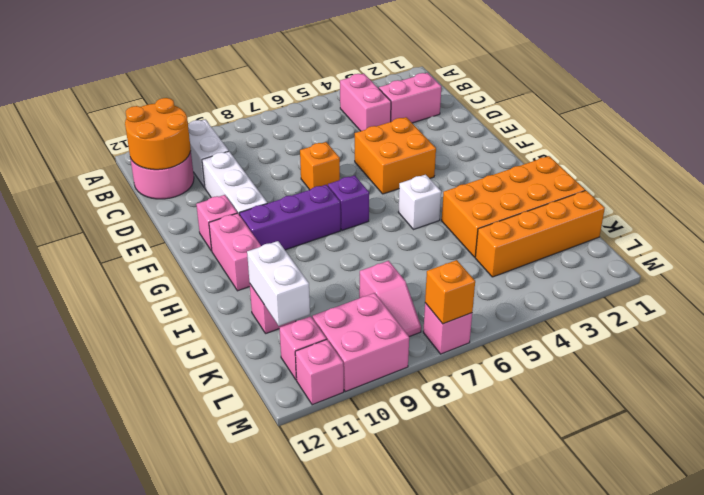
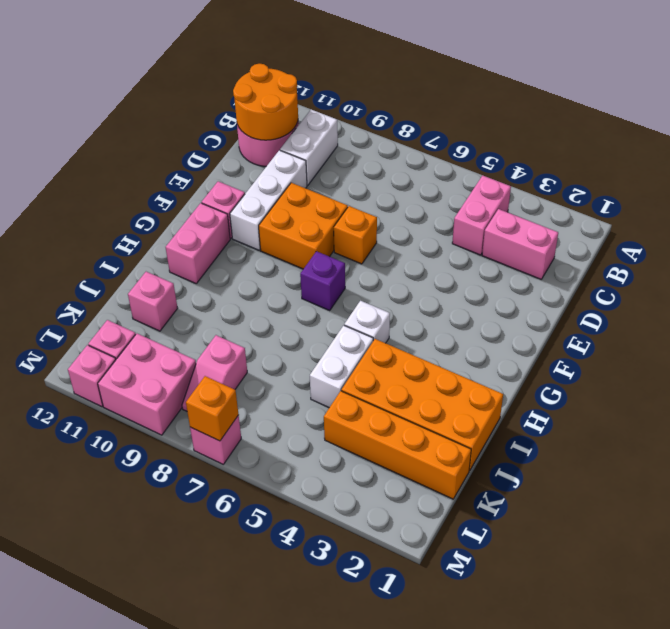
orange brick E4:F5 level 1 -> orange brick E8:F9 level 1
purple brick G8:G10 level 1 -> none
white brick J11:K11 level 2 -> white brick I5:J5 level 1

